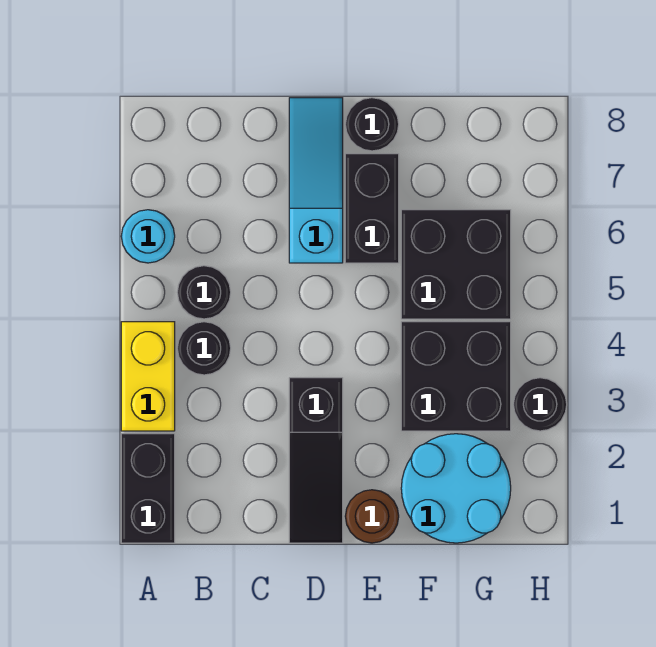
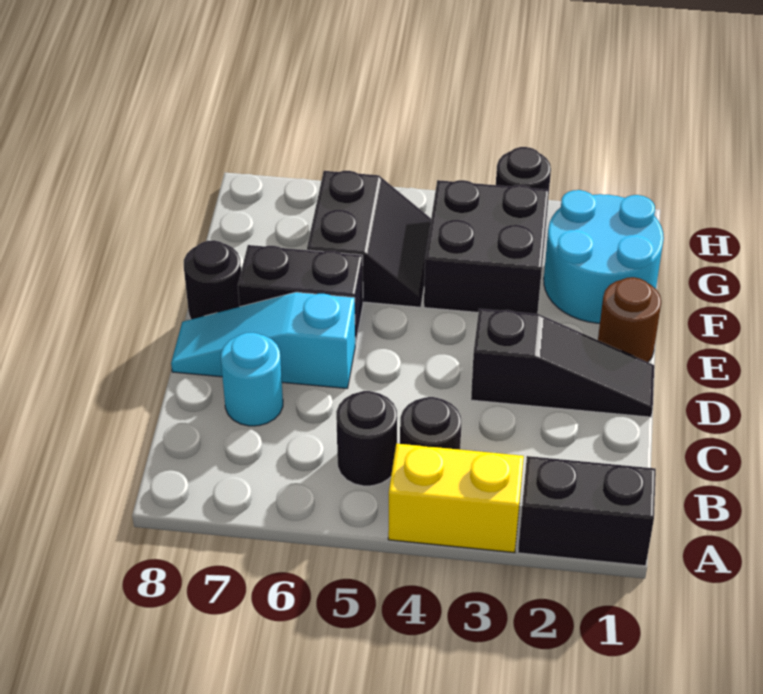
cyan round brick A6 level 1 -> cyan round brick C7 level 1
black brick F5:G6 level 1 -> black slope F5:G6 level 1 top 6

